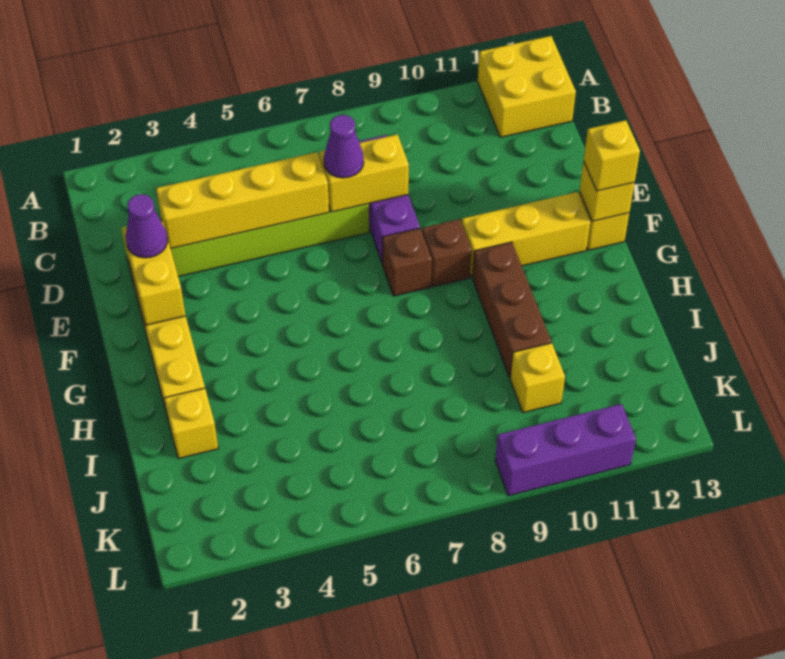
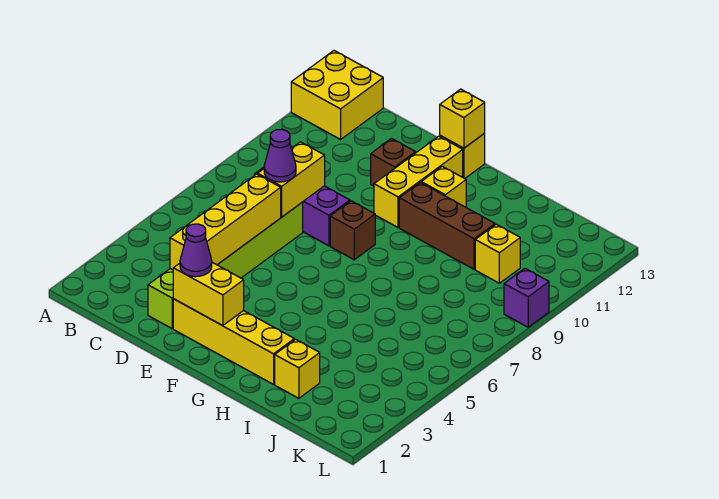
brown brick F9 level 1 -> brown brick E11 level 1
yellow brick F13 level 3 -> yellow brick G11 level 1
purple brick L9:L11 level 1 -> purple brick L9 level 1

